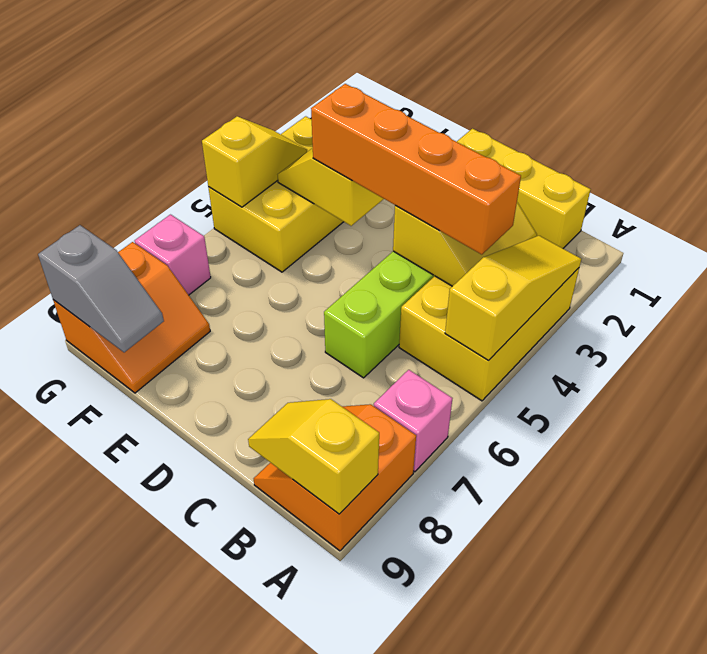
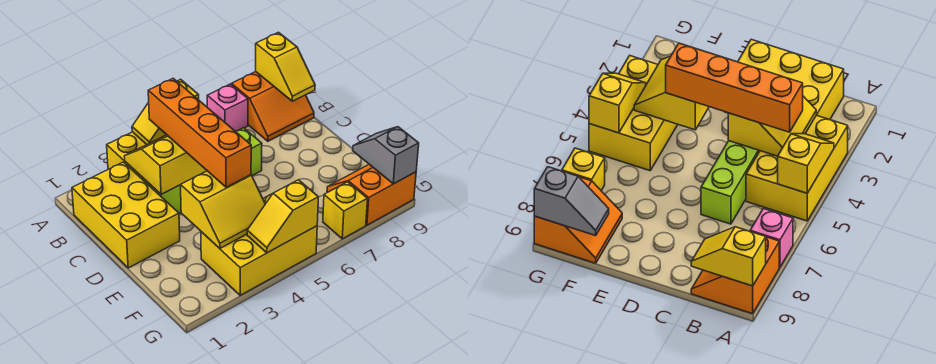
yellow slope A3:A5 level 2 top 5 -> yellow slope A4:A5 level 2 top 5
yellow brick B1:D1 level 1 -> yellow brick B1:D2 level 1
pink brick G7 level 1 -> yellow brick G7 level 1

